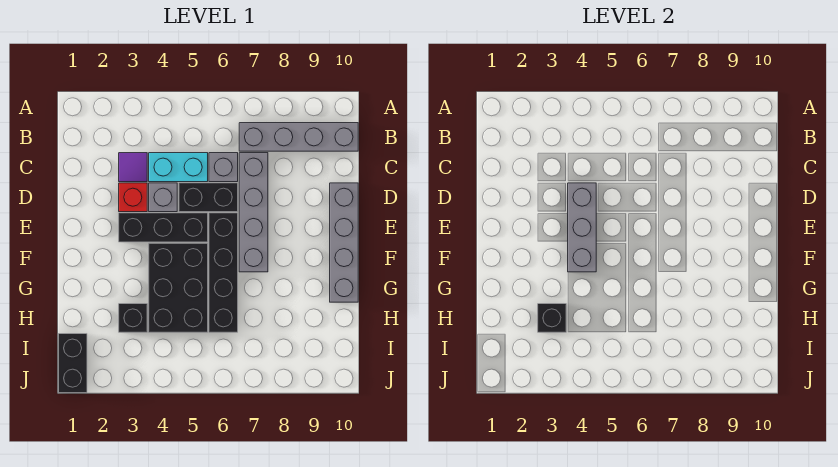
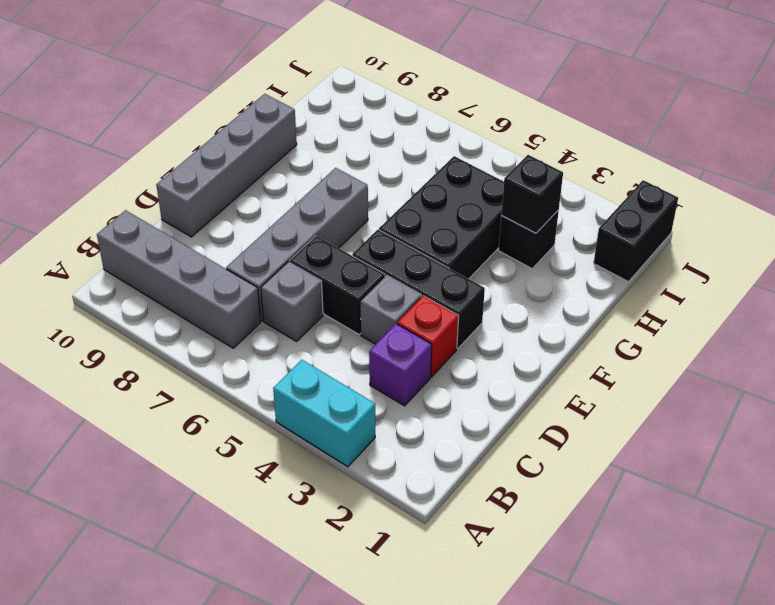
purple tile C3 level 1 -> purple brick C3 level 1
cyan brick C4:C5 level 1 -> cyan brick A3:A4 level 1
grey brick D4:F4 level 2 -> none
black brick E6:H6 level 1 -> none

